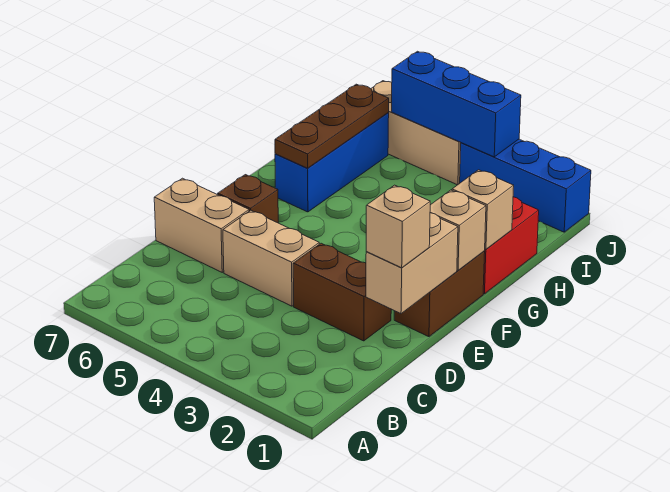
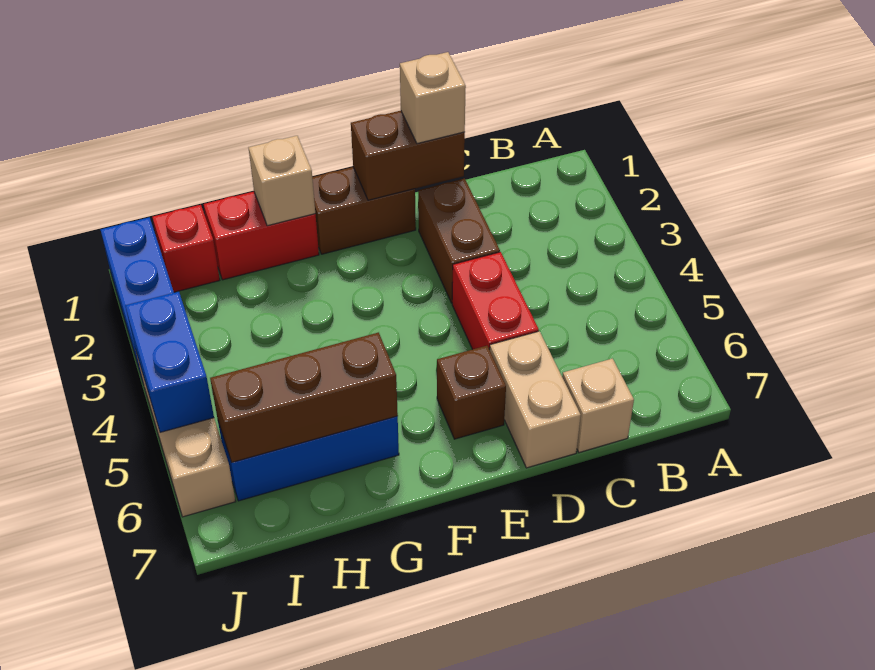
tan brick D1:E1 level 2 -> brown brick D1:E1 level 2
tan brick D4:D5 level 1 -> red brick D4:D5 level 1
tan brick F1 level 2 -> tan brick C7 level 1
brown plate G6:I6 level 2 -> brown brick G6:I6 level 2
none -> red brick I1 level 1
blue brick J3:J5 level 2 -> blue brick J4:J5 level 2

